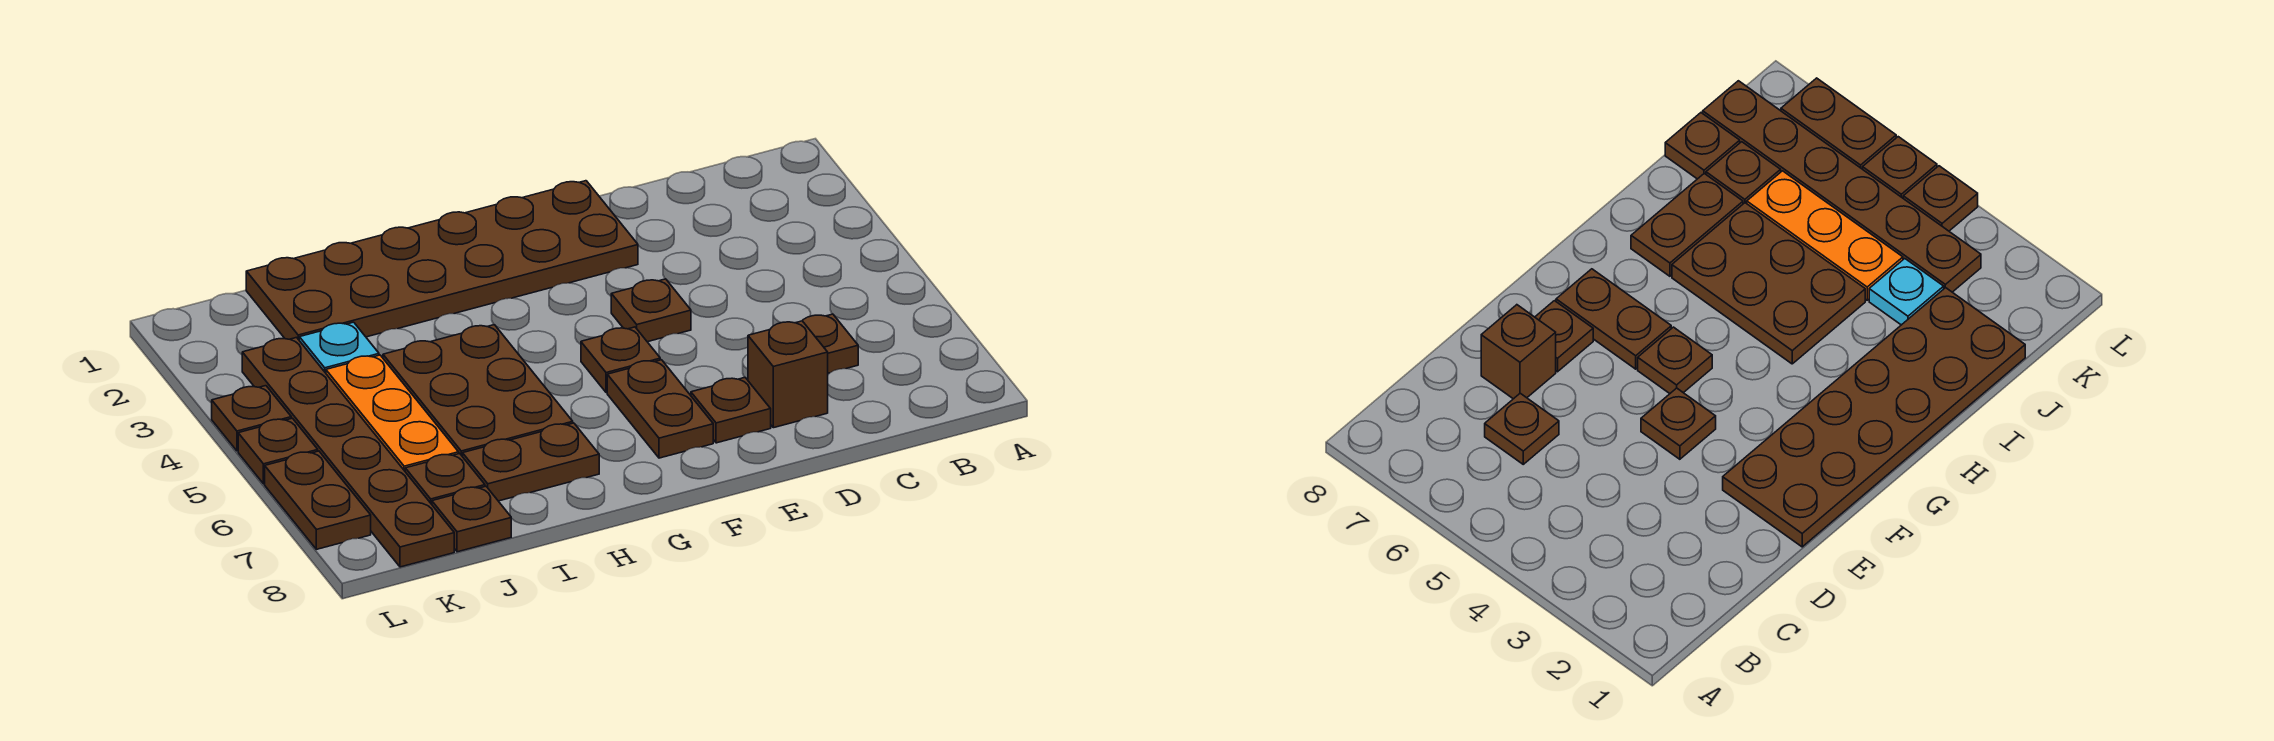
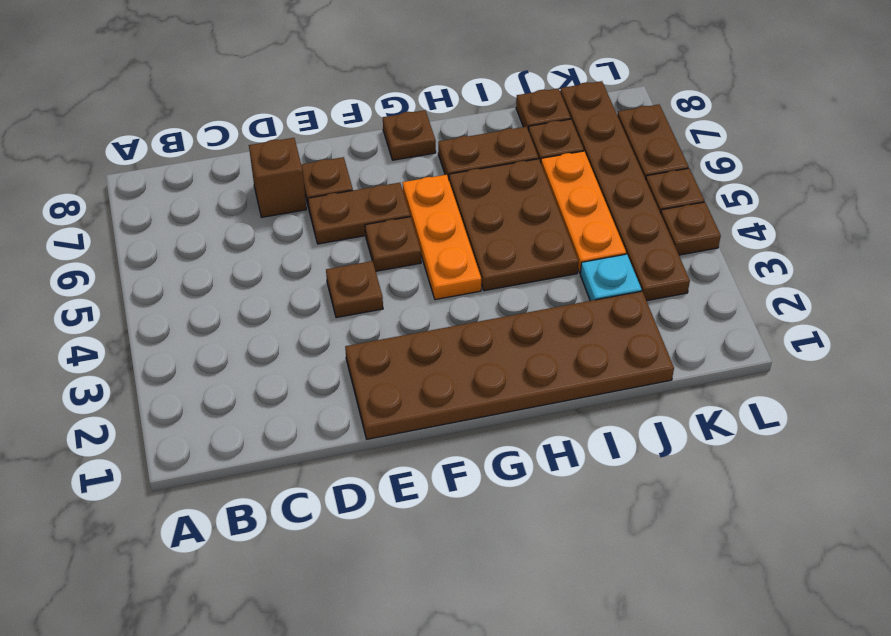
brown plate C6 level 1 -> brown plate G8 level 1
brown plate F6:F7 level 1 -> brown plate E6:F6 level 1
none -> orange plate G4:G6 level 1

